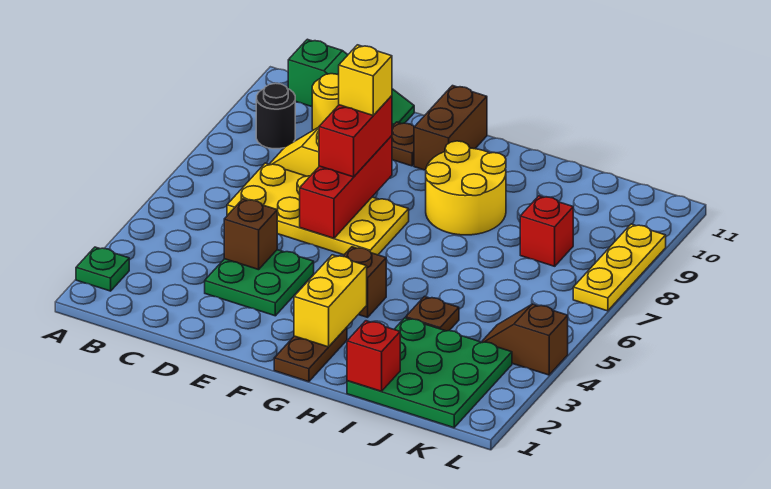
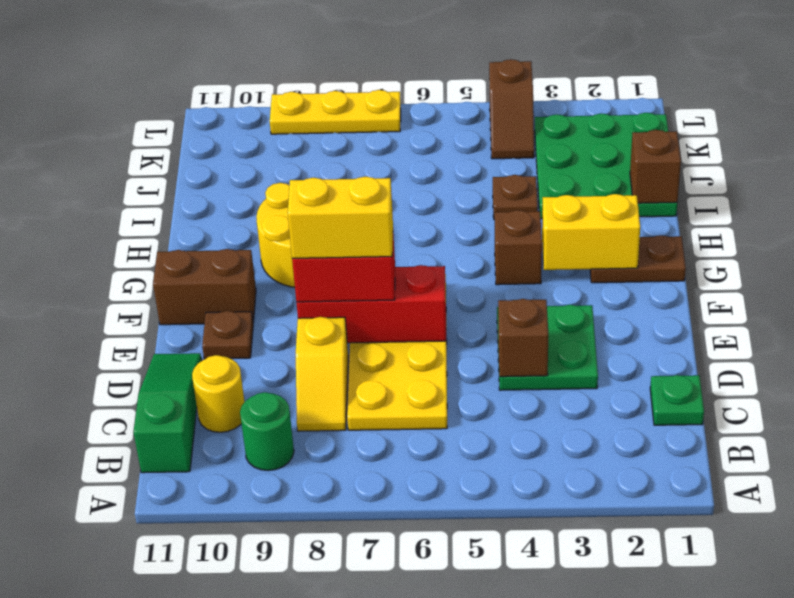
green plate A2 level 1 -> green plate C1 level 1
black round brick B9 level 1 -> green round brick B9 level 1
yellow brick E8 level 4 -> yellow brick E7:E8 level 4
red brick I1 level 2 -> brown brick I1 level 2
red brick J8 level 1 -> none

